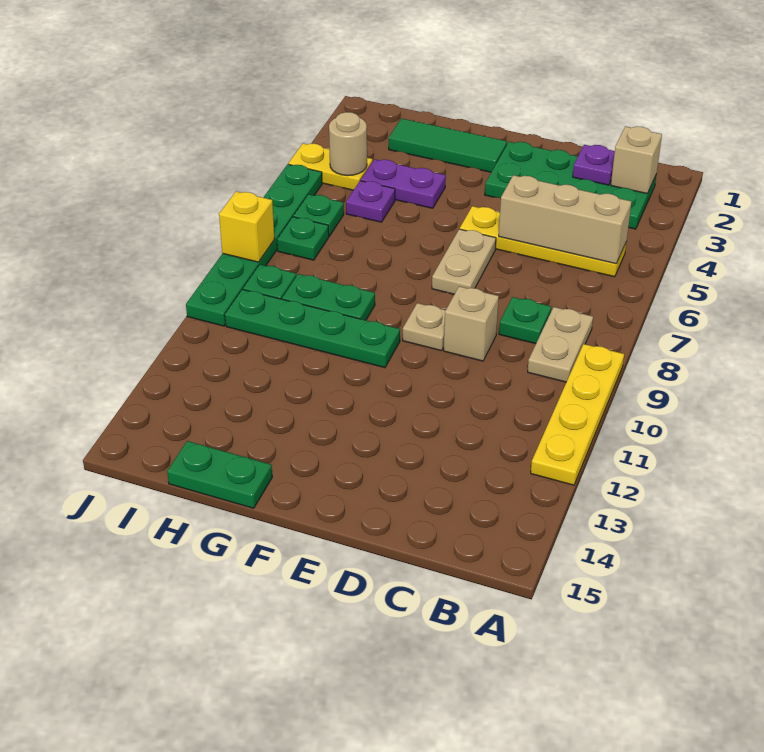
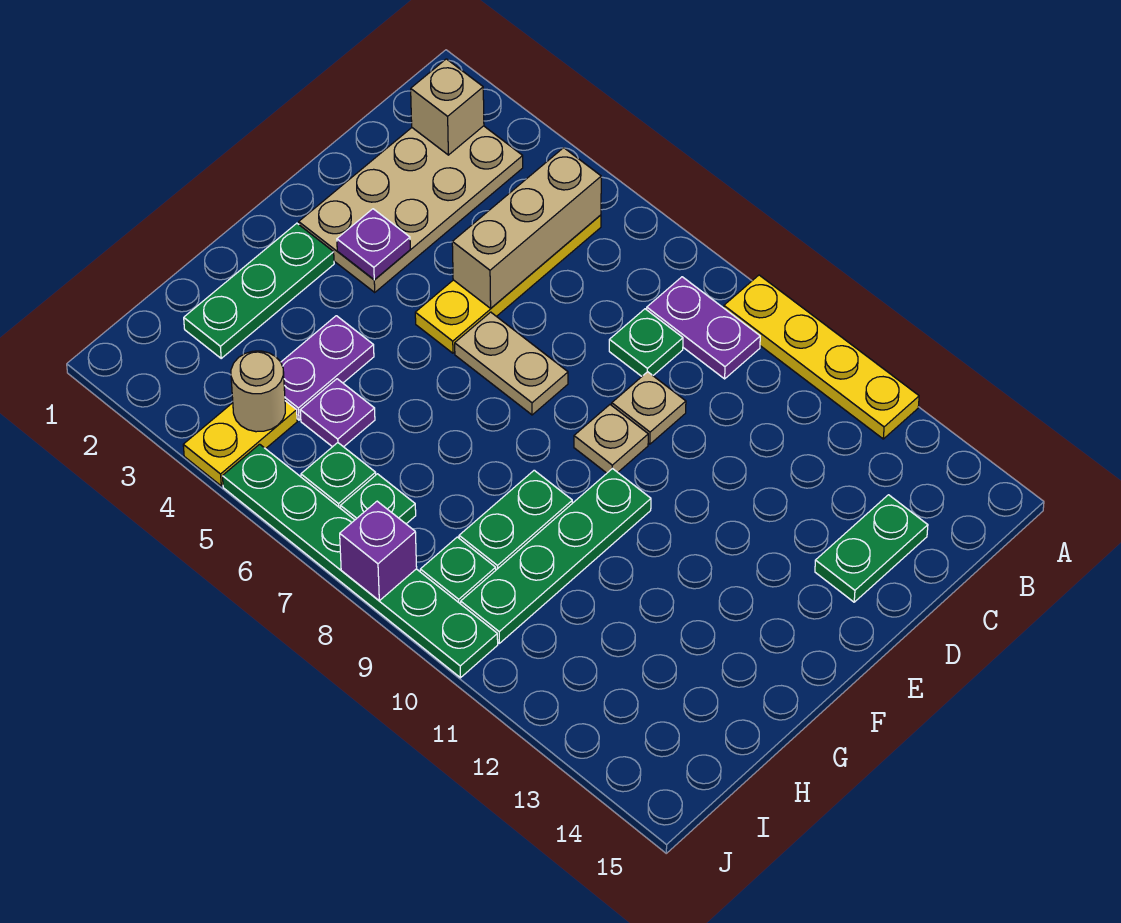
green plate B2:E3 level 1 -> tan plate B2:E3 level 1
tan plate B8:B9 level 1 -> purple plate B8:B9 level 1
purple plate C2 level 2 -> purple plate E3 level 2
tan brick D9 level 1 -> tan plate D9 level 1
green tile F2:H2 level 1 -> green plate F2:H2 level 1
green plate G15:H15 level 1 -> green plate C14:D14 level 1
yellow brick J8 level 2 -> purple brick J8 level 2

